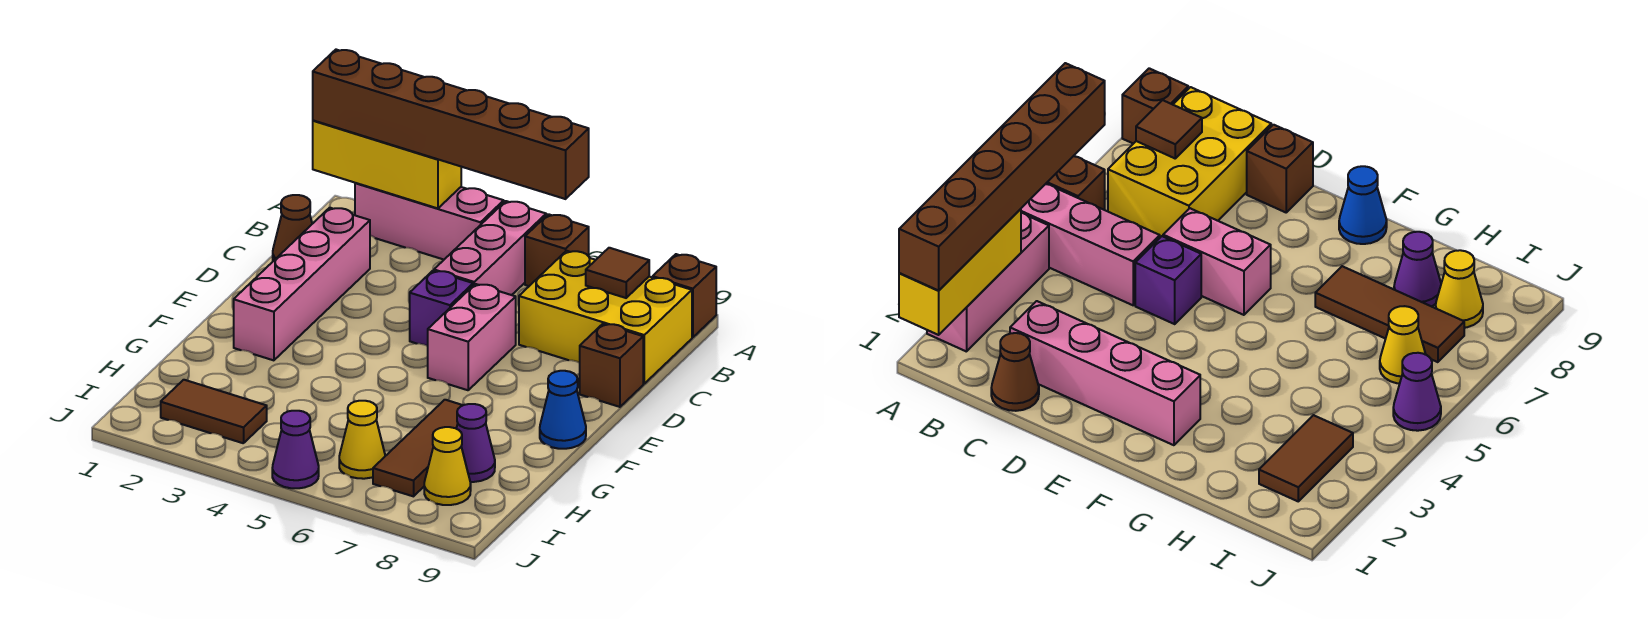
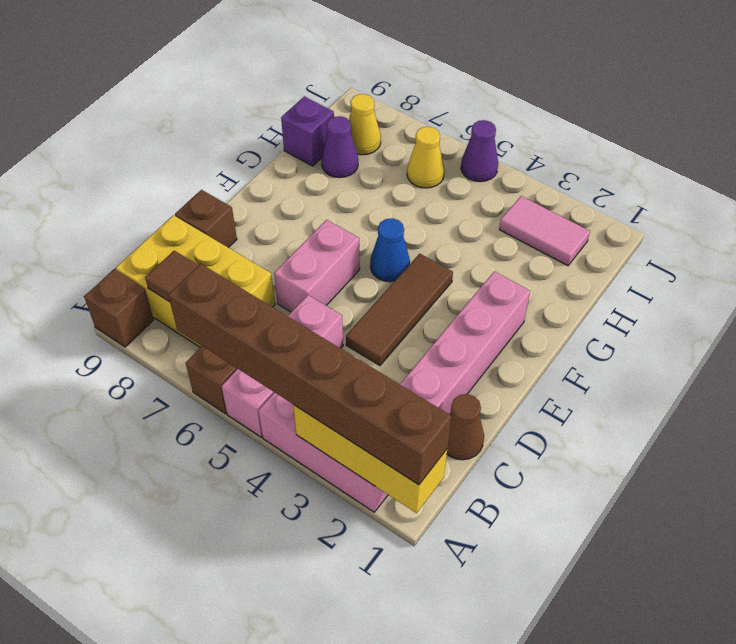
purple brick D5 level 1 -> purple brick H9 level 1
blue cone F9 level 1 -> blue cone F5 level 1
brown tile G7:I7 level 1 -> brown tile D4:F4 level 1
brown tile I2:I3 level 1 -> pink tile I2:I3 level 1

